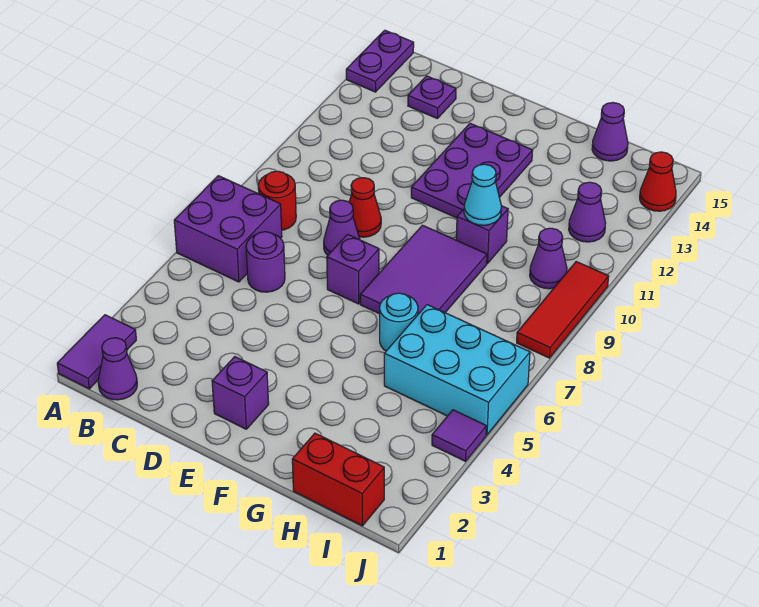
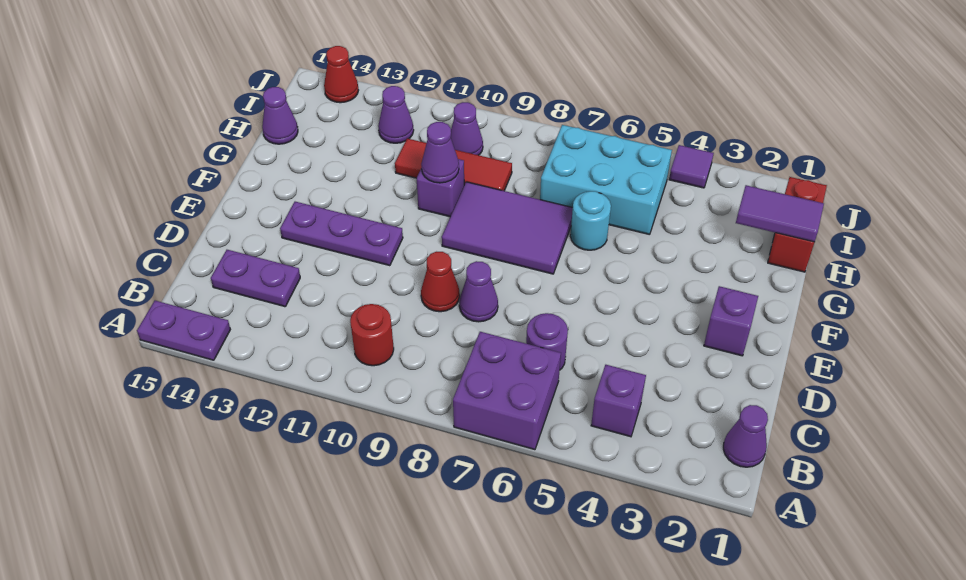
purple tile A1:A2 level 1 -> purple tile H1:H2 level 2
red round brick B8 level 1 -> red round brick B10 level 1
purple plate C14 level 1 -> purple plate C13:C14 level 1
purple brick E7 level 1 -> purple brick B4 level 1
purple plate E11:F13 level 1 -> purple plate E11:E13 level 1
cyan cone G10 level 2 -> purple cone G10 level 2
cyan brick H5:J6 level 1 -> cyan brick H5:I7 level 1
red tile J8:J10 level 1 -> red tile H9:H11 level 1

